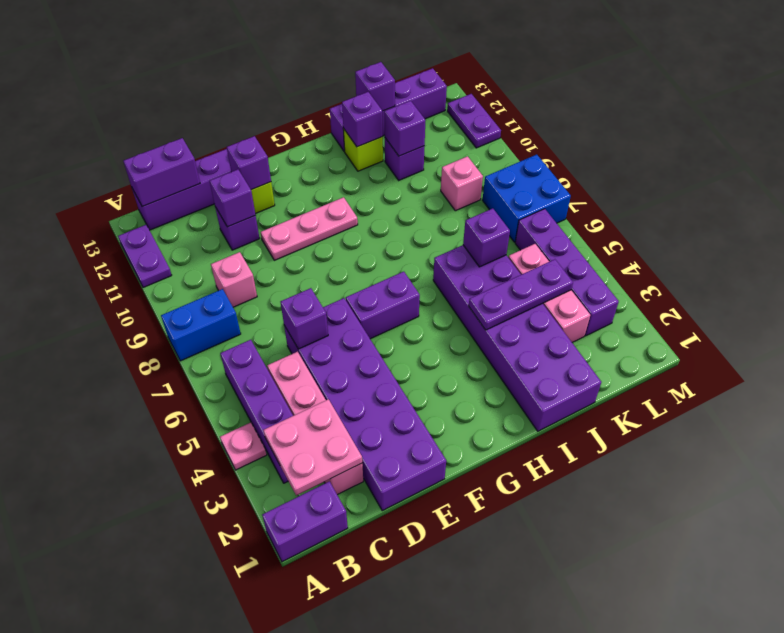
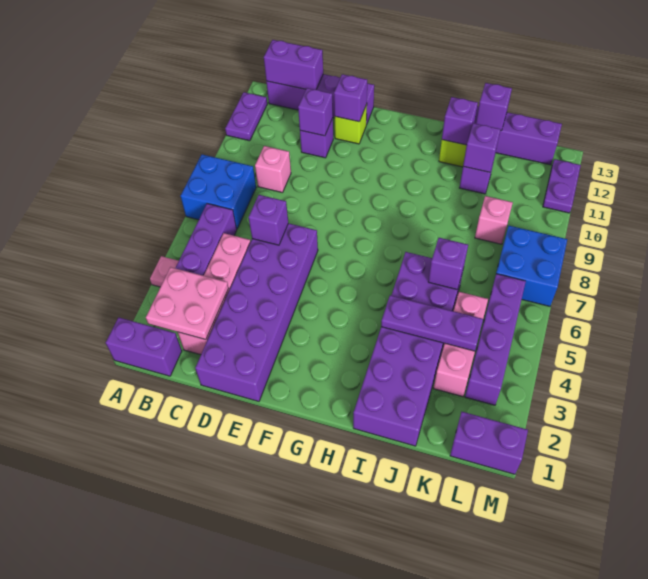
blue brick A8:B8 level 1 -> blue brick A7:B8 level 1
pink plate E10:G10 level 1 -> none
purple brick F6:G6 level 1 -> purple brick L1:M1 level 1

